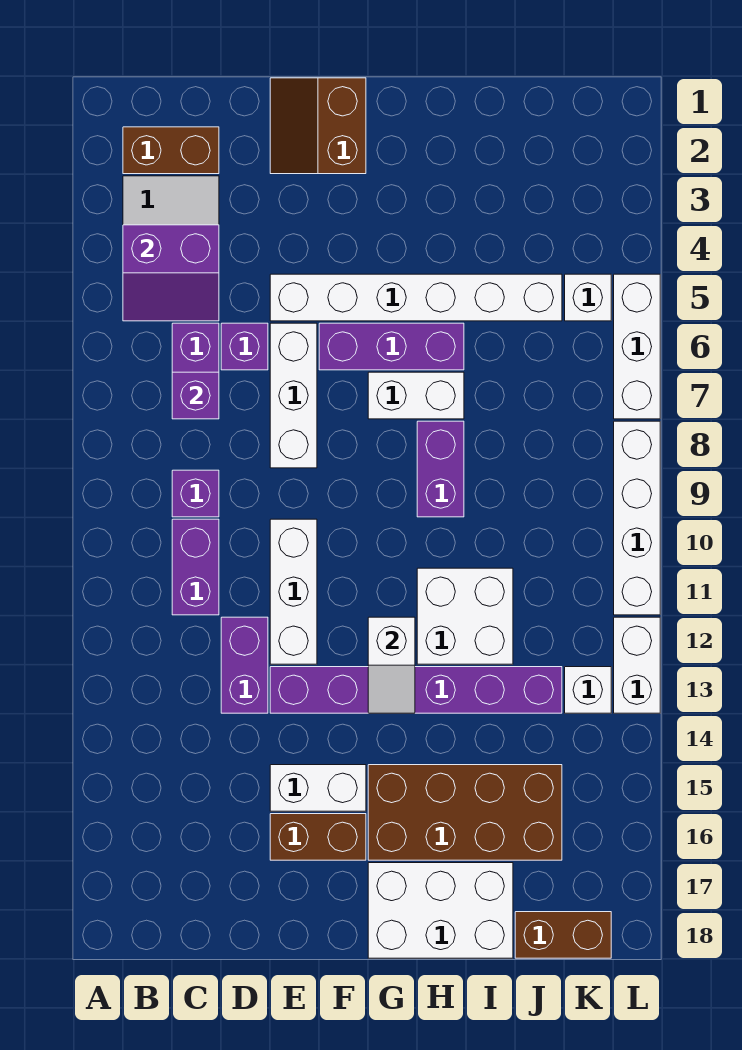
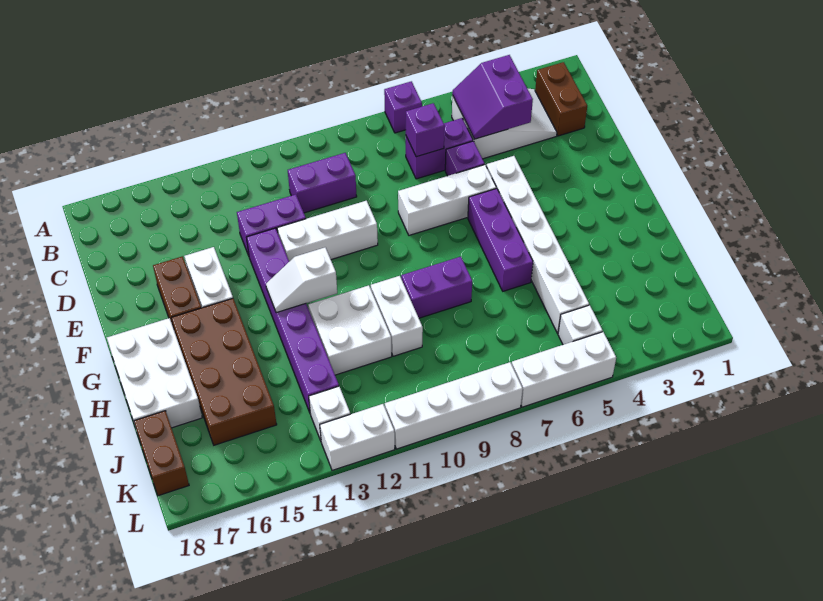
purple brick C9 level 1 -> purple brick A7 level 1
brown slope E1:F2 level 1 top F -> none
white brick G7:H7 level 1 -> white brick H10:I10 level 1

